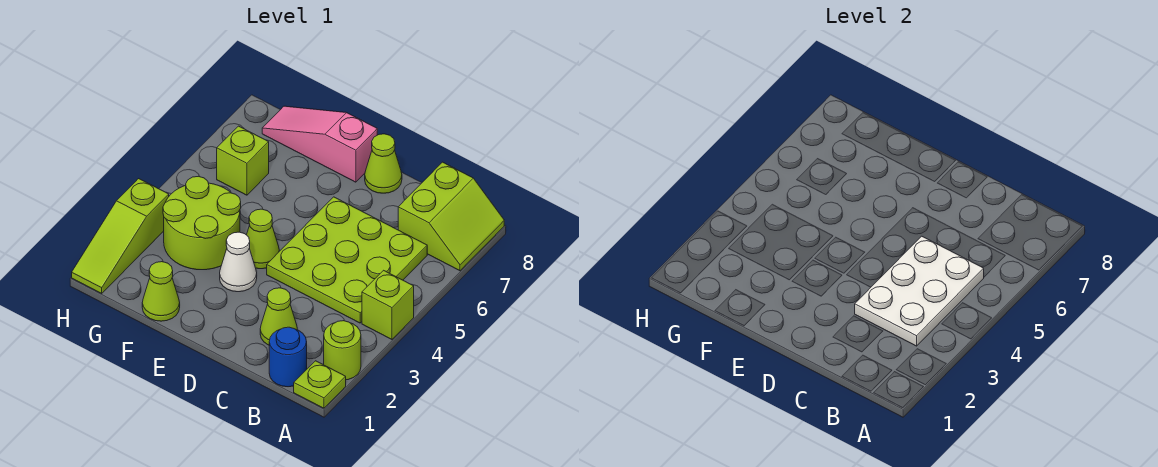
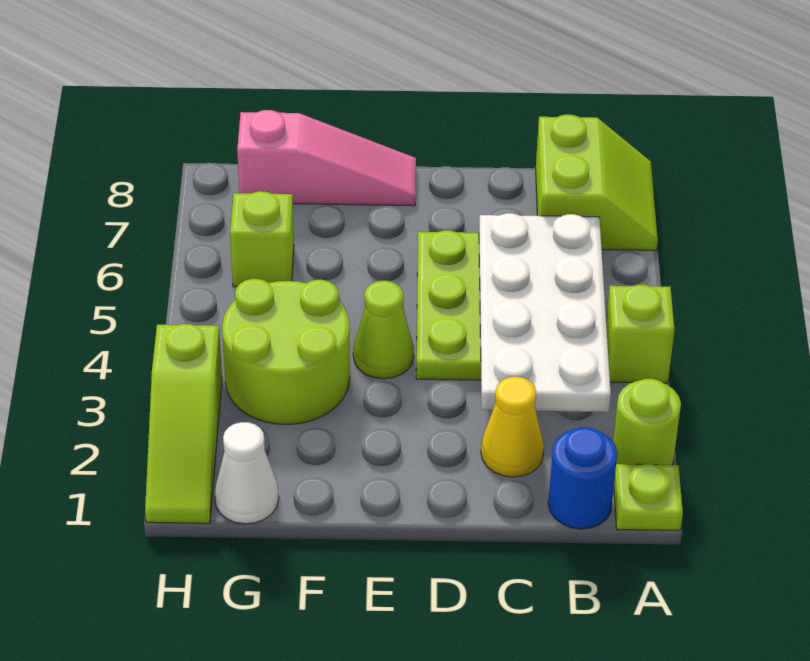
white plate B3:C5 level 2 -> white plate B3:C6 level 2
lime cone C2 level 1 -> yellow cone C2 level 1
lime cone D8 level 1 -> none
white cone E3 level 1 -> white cone G1 level 1
pink slope E8:G8 level 1 top E -> pink slope E8:G8 level 1 top G
lime cone F1 level 1 -> none

